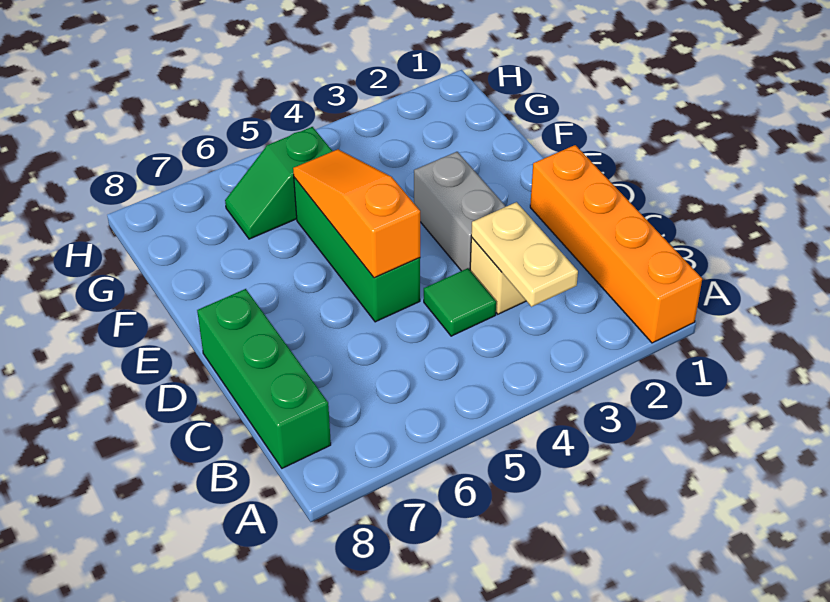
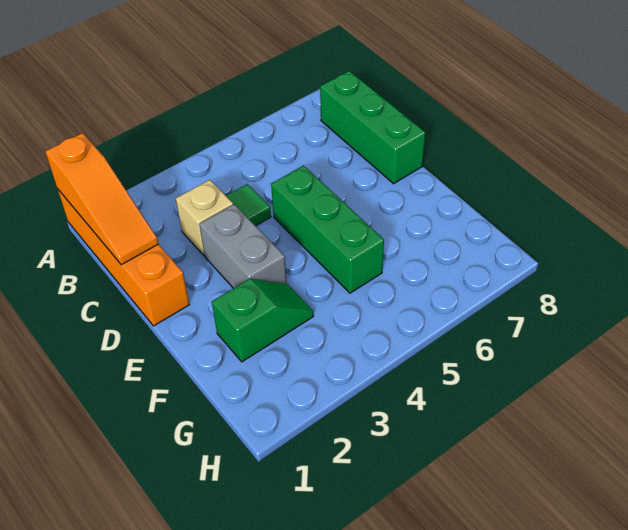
tan plate B3:C3 level 2 -> none
orange slope D5:F5 level 2 top D -> orange slope A1:C1 level 2 top A
green slope G5:G6 level 1 top 5 -> green slope F2:F3 level 1 top 2

